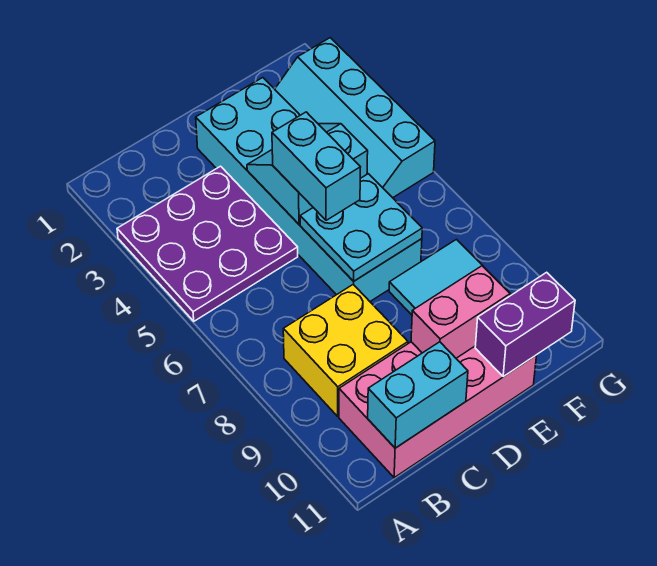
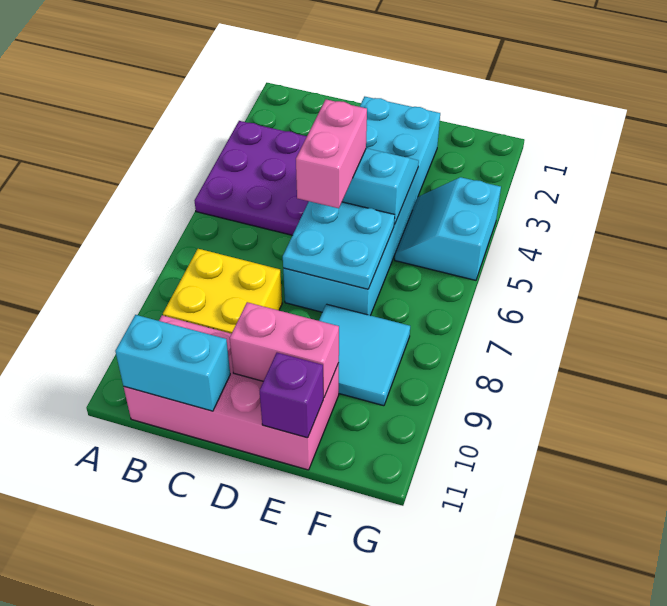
cyan brick D5:D6 level 3 -> pink brick D5:D6 level 3
purple brick E11:F11 level 2 -> purple brick E11 level 2
cyan slope F2:G5 level 1 top G -> cyan slope F4:G5 level 1 top G

